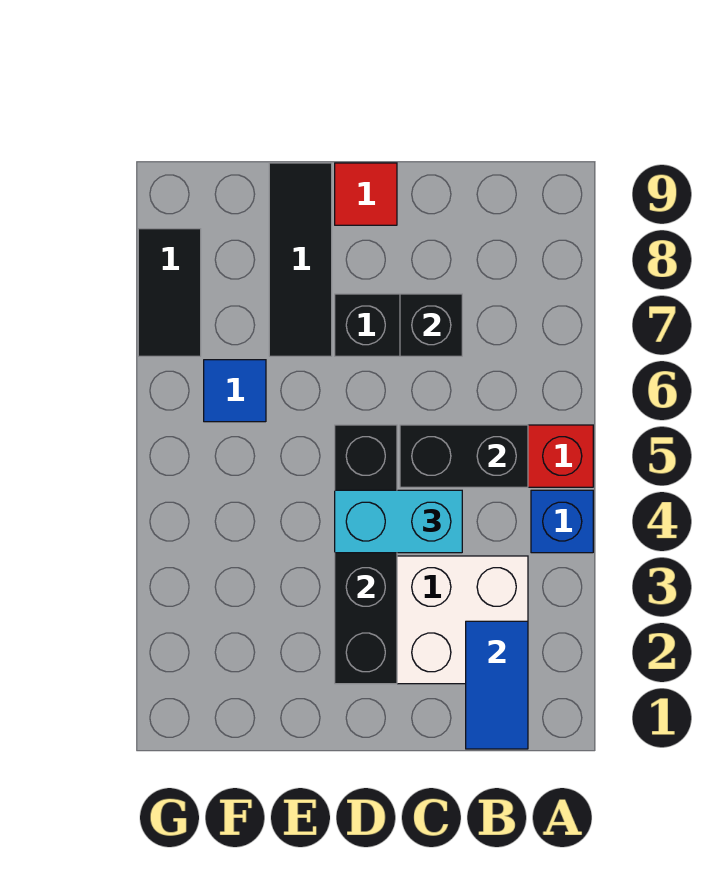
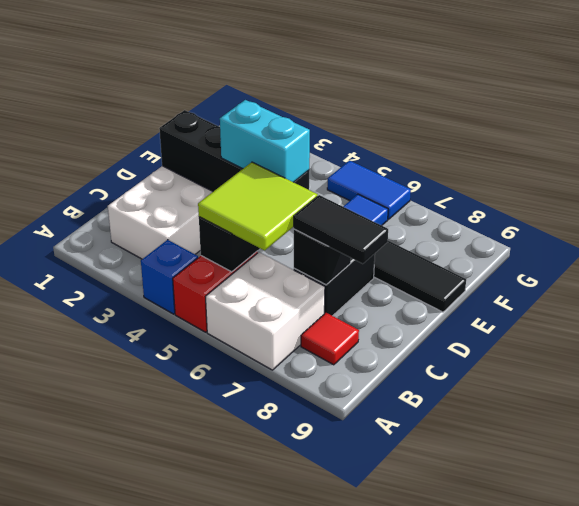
none -> white brick A6:B7 level 1
blue tile B1:B2 level 2 -> blue tile G5:G6 level 1
none -> lime tile B5:C6 level 3
cyan brick C4:D4 level 3 -> cyan brick D4:D5 level 3
red tile D9 level 1 -> red tile B8 level 1
black tile G7:G8 level 1 -> black tile C7:C8 level 3

